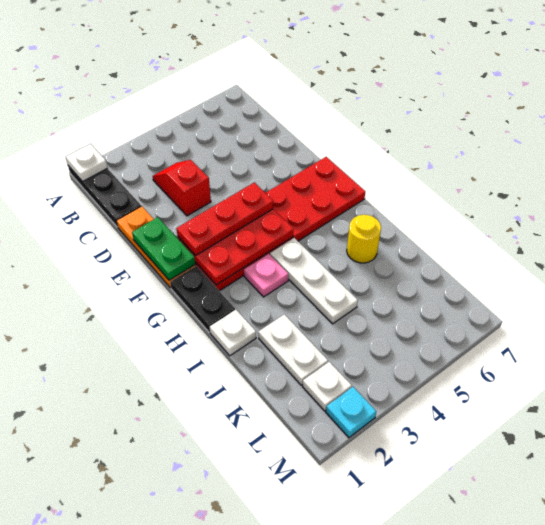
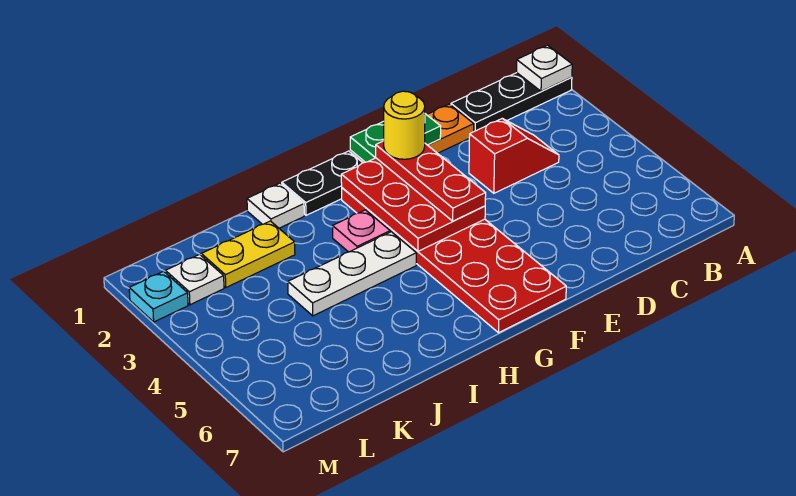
yellow round brick I6 level 1 -> yellow round brick F2 level 4
white plate J2:K2 level 1 -> yellow plate J2:K2 level 1

